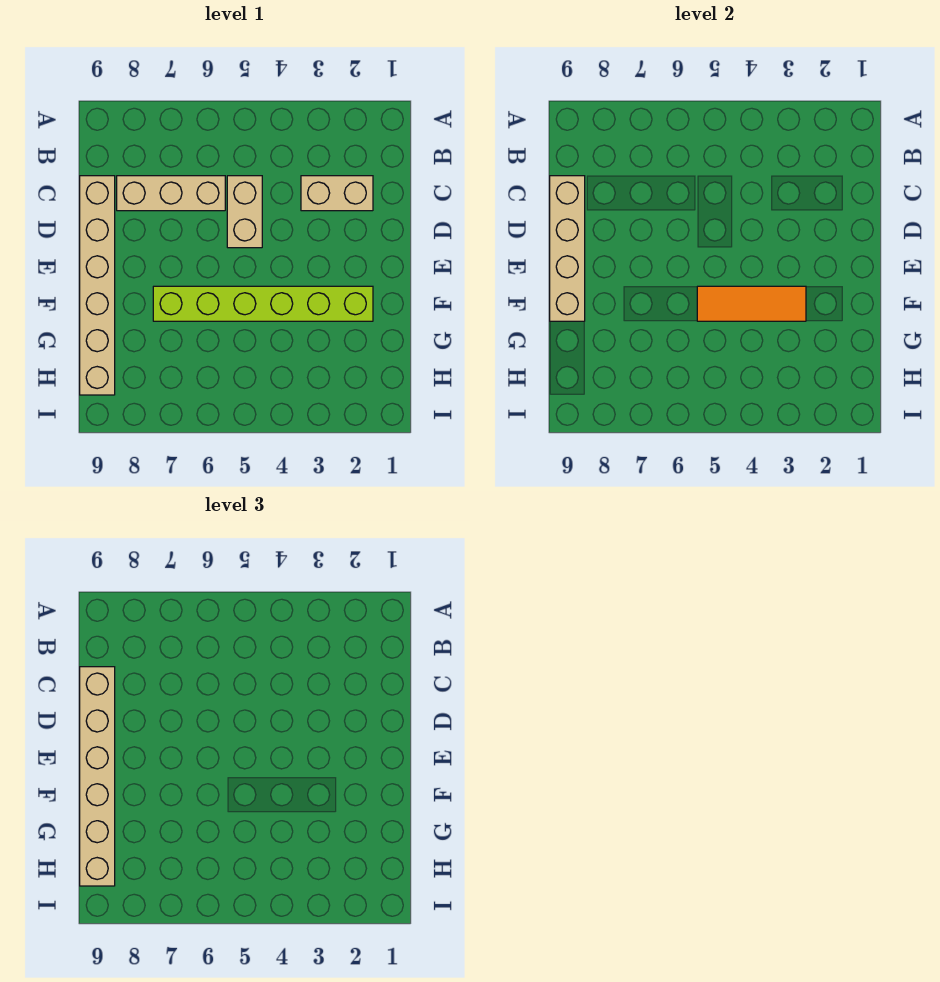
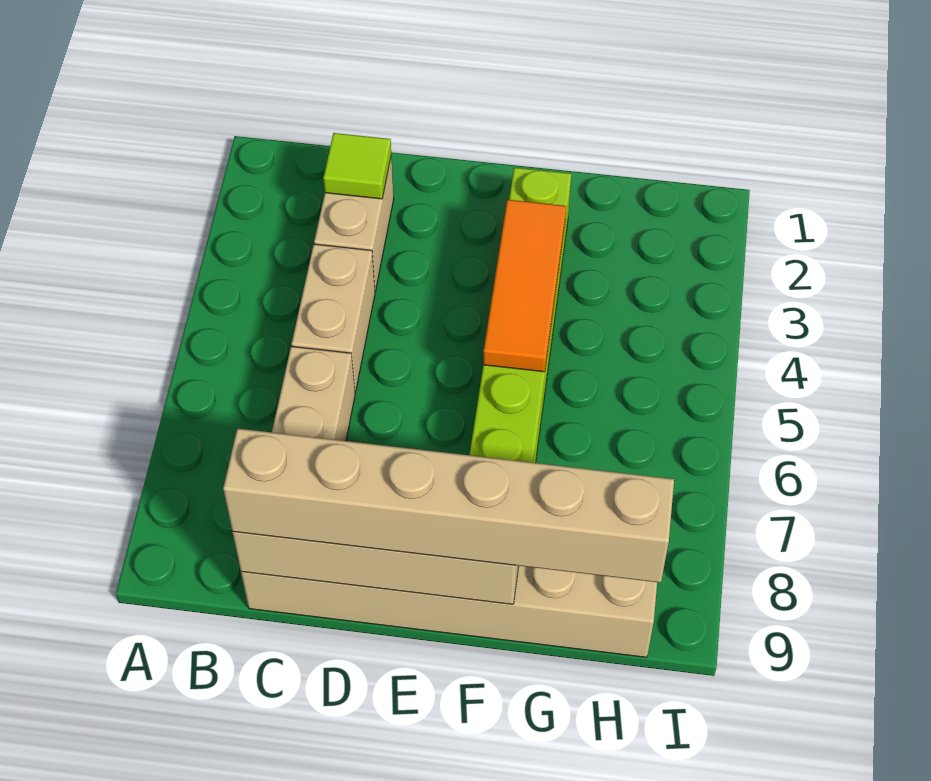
none -> lime tile C2 level 2
tan brick C5:D5 level 1 -> tan brick C4:C5 level 1

